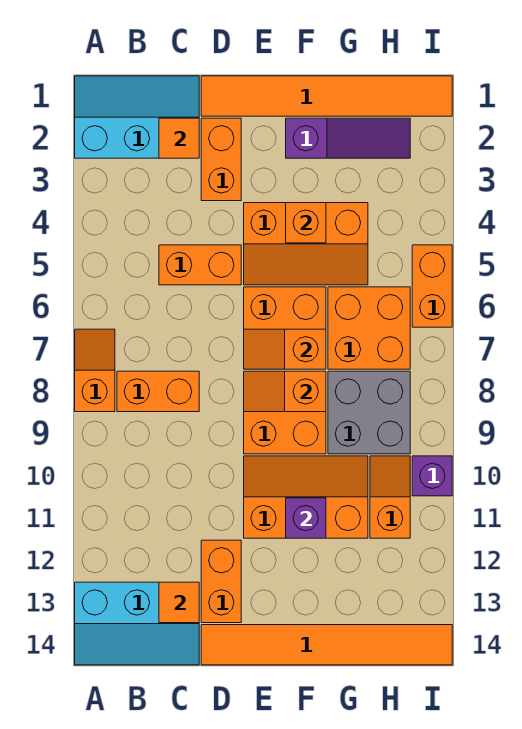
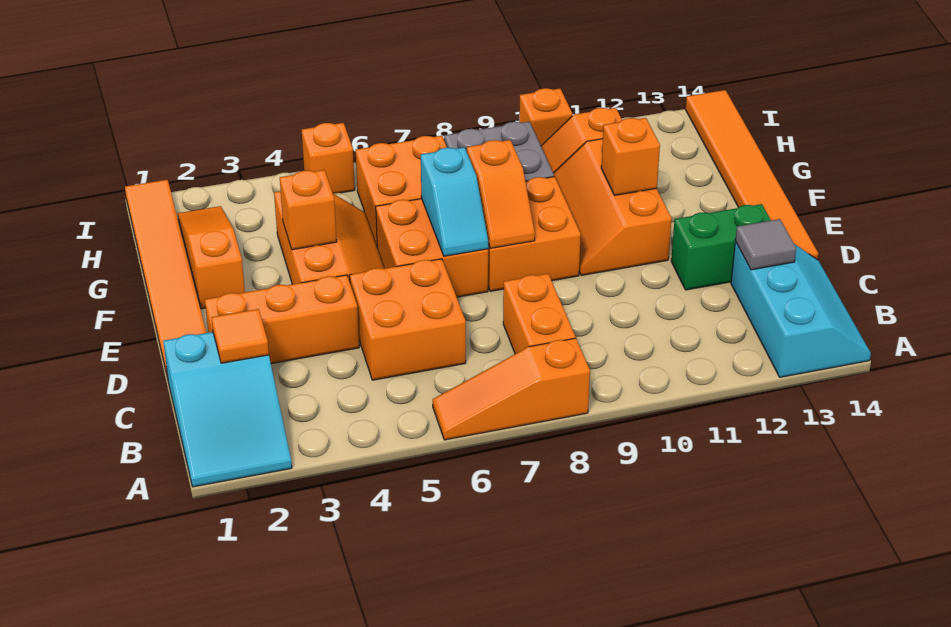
cyan slope A1:C2 level 1 top 2 -> cyan slope A1:C2 level 1 top C
orange slope A7:A8 level 1 top 8 -> orange slope A6:A8 level 1 top 8
orange brick C5:D5 level 1 -> orange brick C5:D6 level 1
orange tile C13 level 2 -> grey tile C13 level 2
orange brick D2:D3 level 1 -> orange brick D2:D4 level 1
orange brick D12:D13 level 1 -> green brick D12:D13 level 1
orange slope E7:F7 level 2 top F -> cyan slope E7:F7 level 2 top F
purple slope F2:H2 level 1 top F -> orange slope F2:H2 level 1 top F
purple brick F11 level 2 -> orange brick F11 level 2
orange brick I5:I6 level 1 -> orange brick I5 level 1
purple brick I10 level 1 -> orange brick I10 level 1

